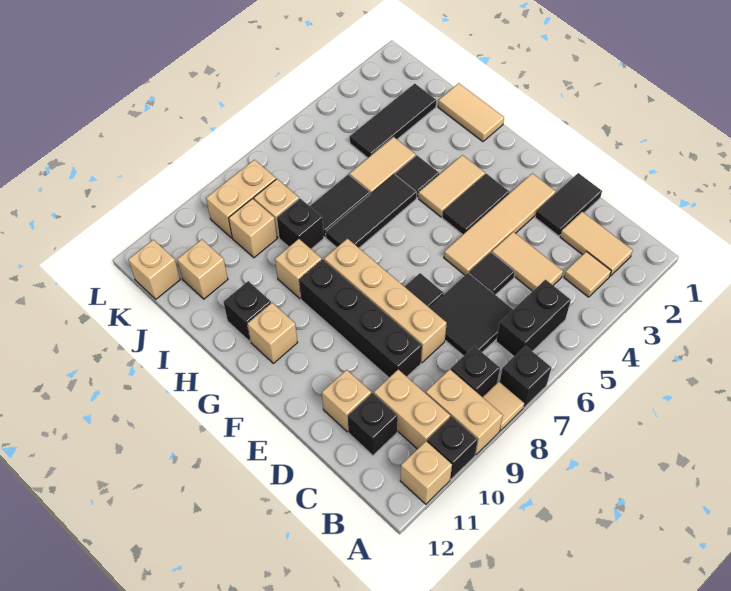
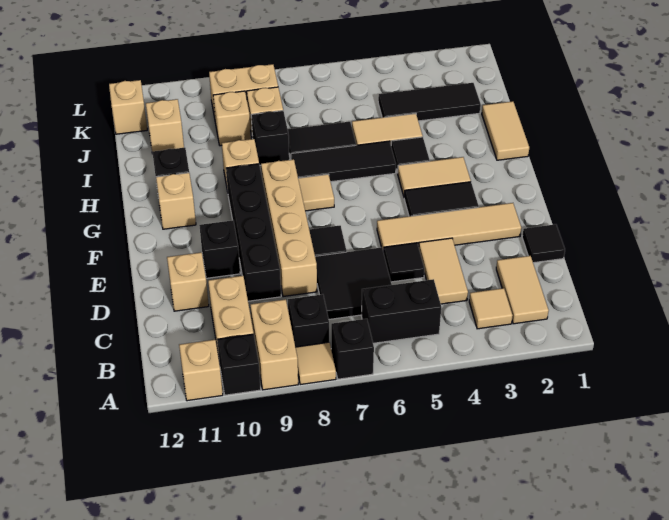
black brick C11 level 1 -> black brick E10 level 1
black tile D1:D2 level 1 -> black tile D1 level 1
none -> tan tile G7 level 1

